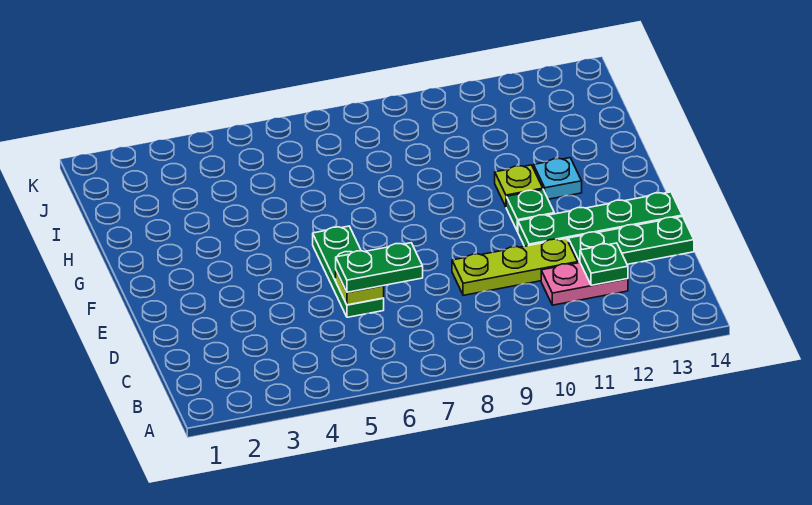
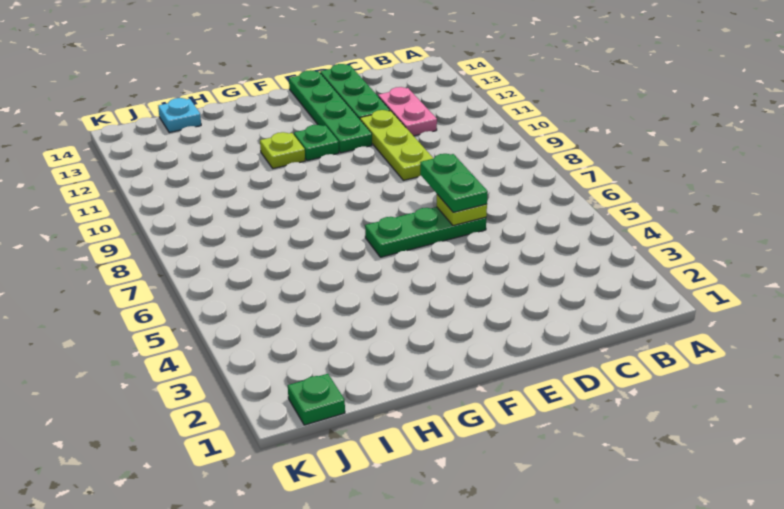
green plate C12 level 2 -> green plate J1 level 1
cyan plate G12 level 1 -> cyan plate I14 level 1

